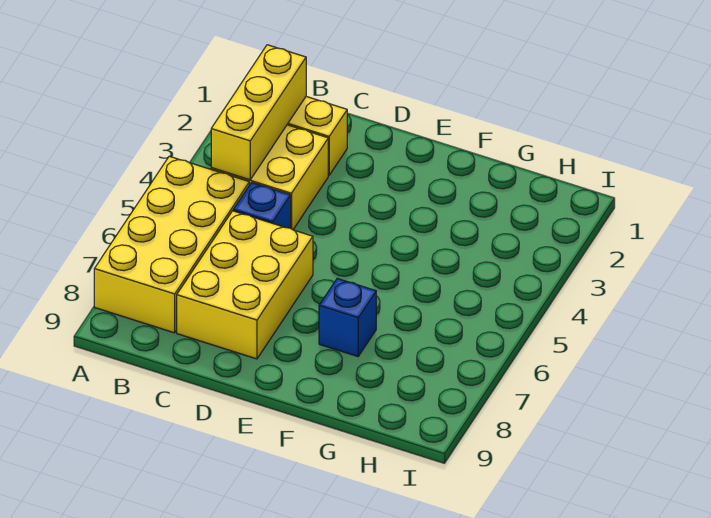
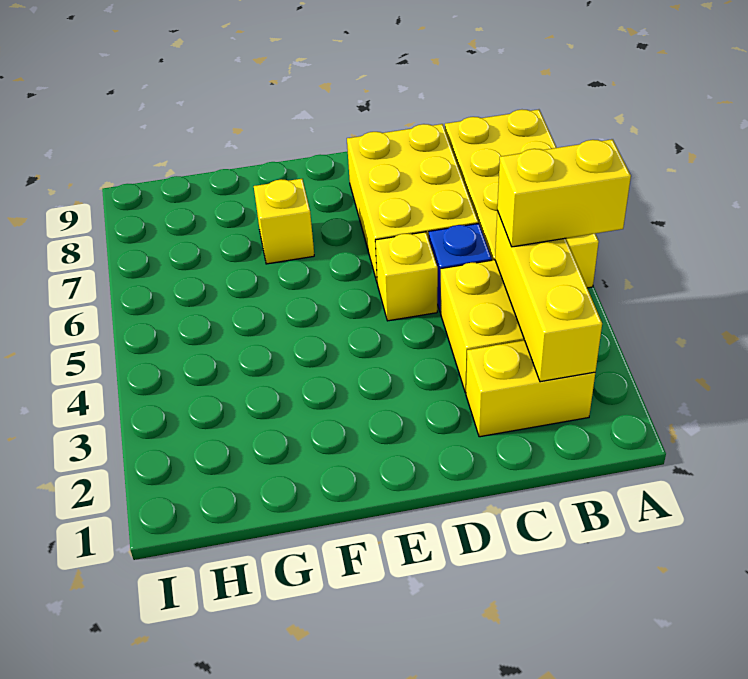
none -> yellow brick A4:B4 level 3
none -> yellow brick D5 level 1
blue brick F7 level 1 -> yellow brick F7 level 1

